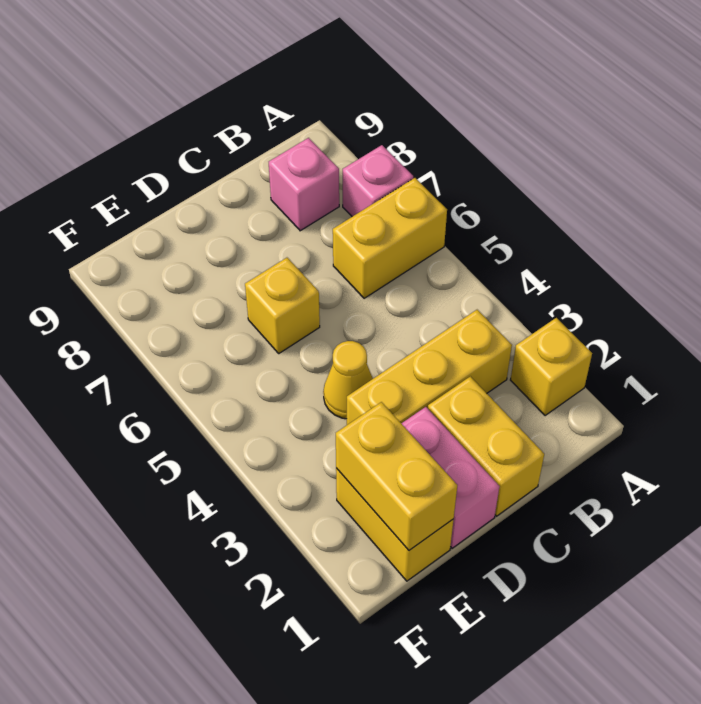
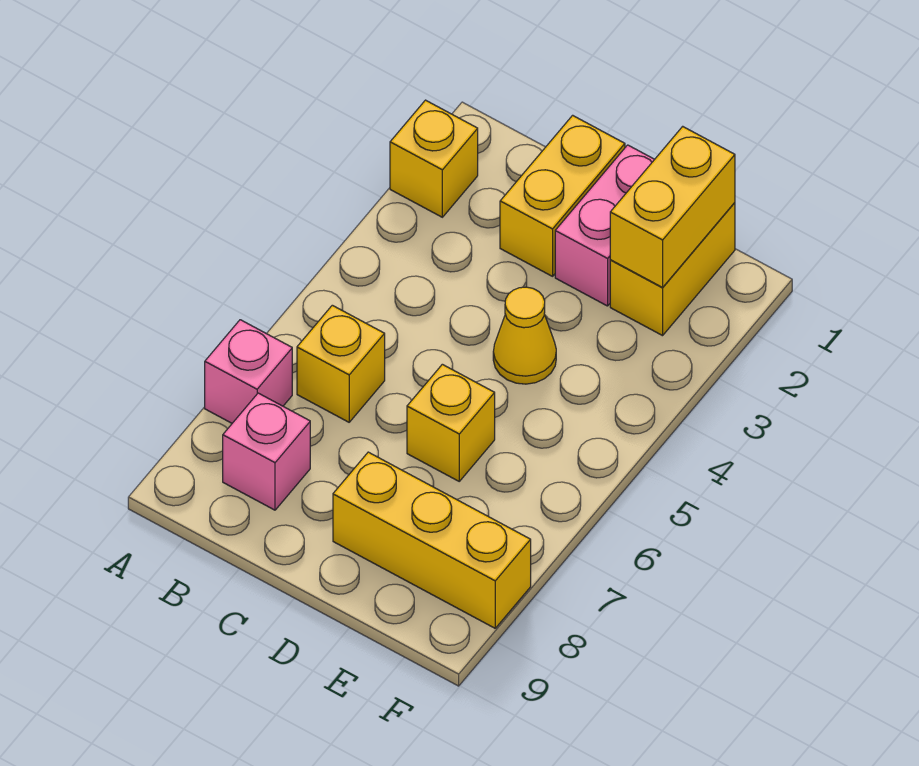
yellow brick A6:B6 level 1 -> yellow brick B6 level 1
yellow brick B3:D3 level 1 -> yellow brick D8:F8 level 1

